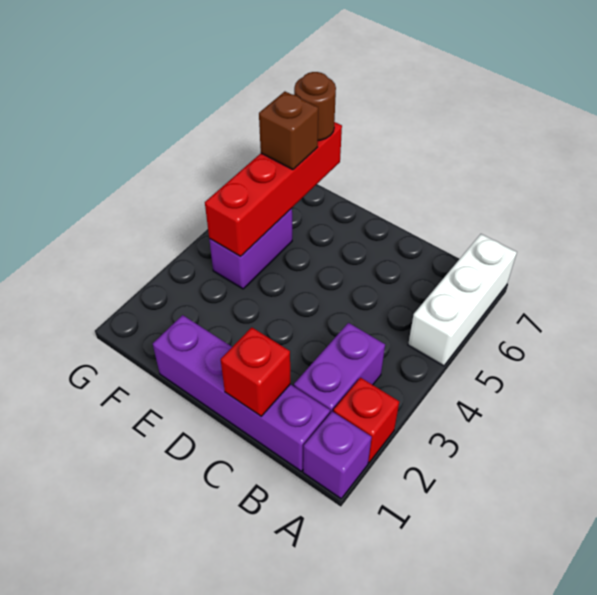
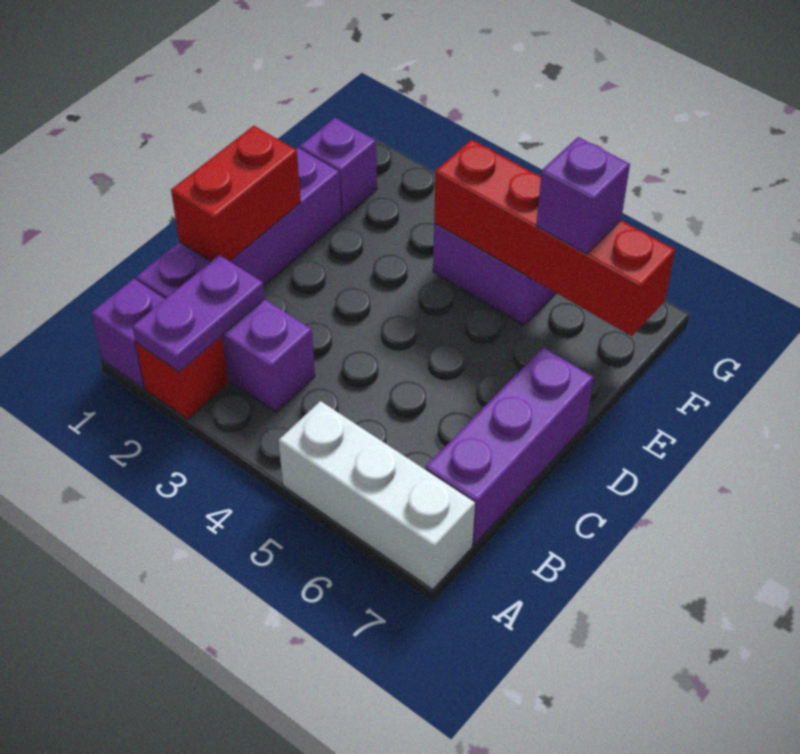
none -> purple plate A2:B2 level 2
none -> purple brick B7:D7 level 1
red brick C1 level 2 -> red brick C1:D1 level 2
none -> purple brick F1 level 1
brown brick F6 level 3 -> purple brick F6 level 3
brown round brick F7 level 3 -> none

